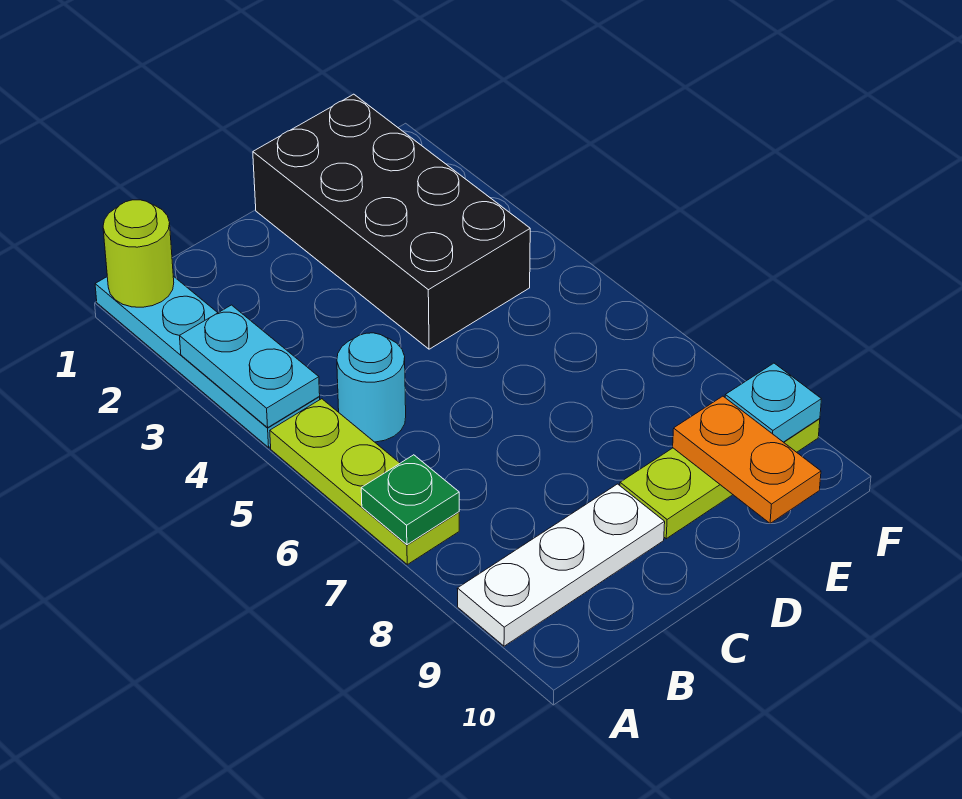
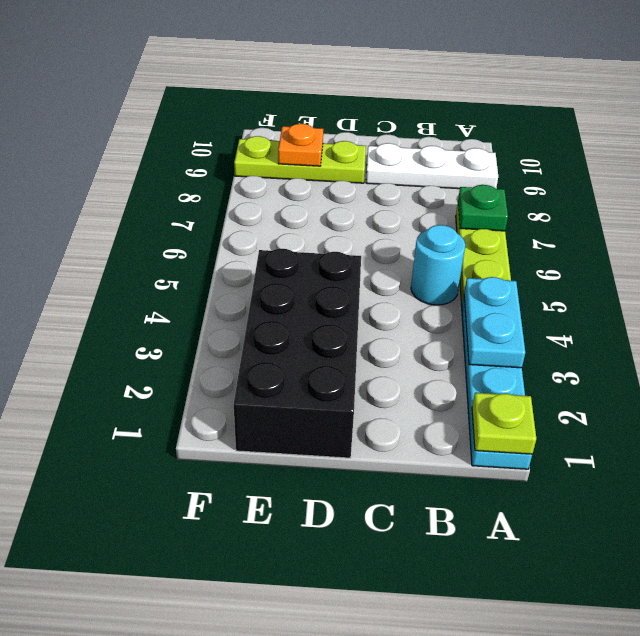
lime round brick A1 level 2 -> lime plate A1 level 2
orange plate E9:E10 level 2 -> orange plate E9 level 2
cyan plate F9 level 2 -> none

